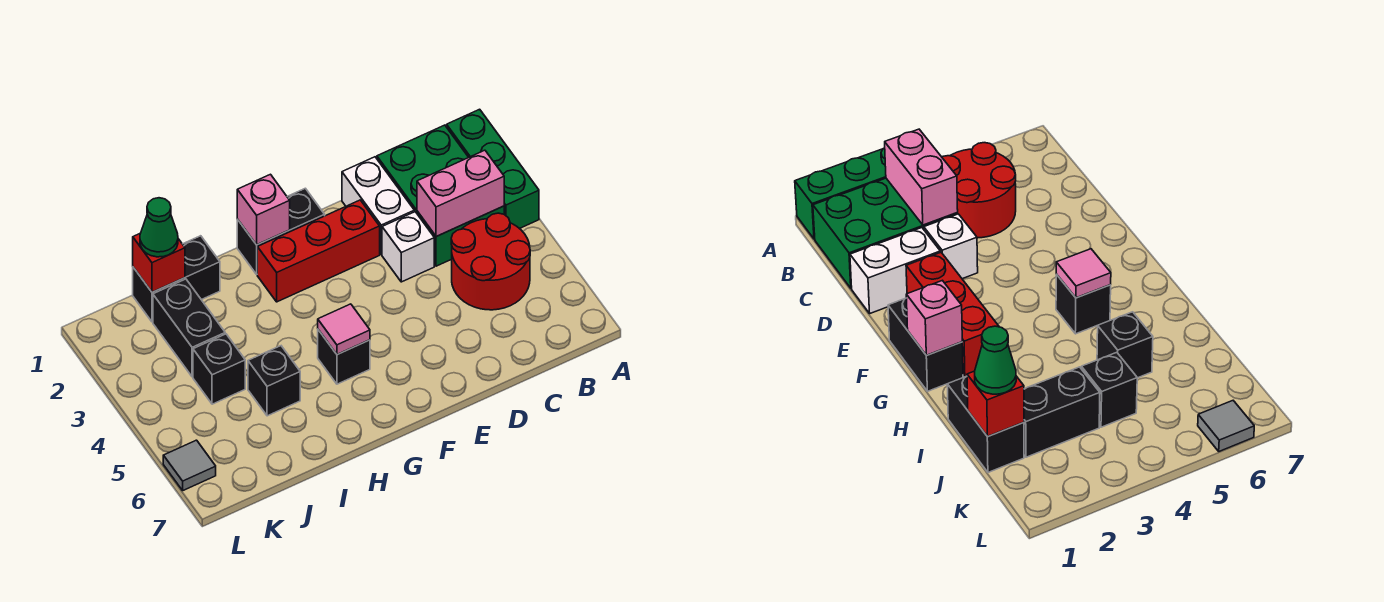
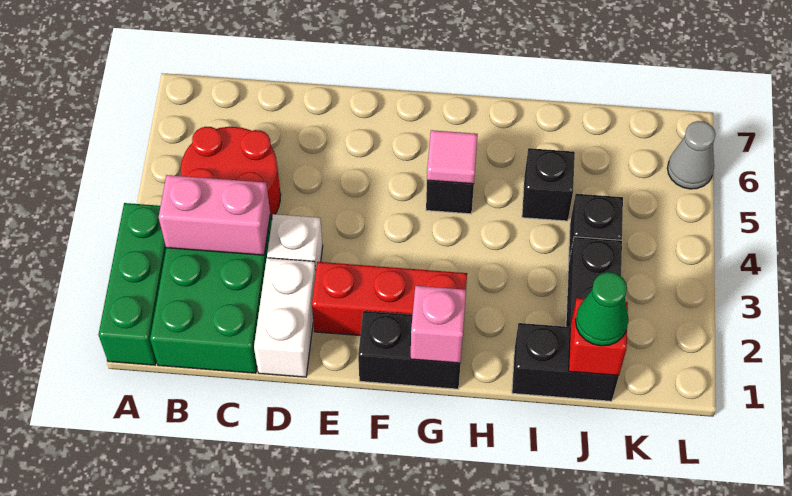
grey tile L6 level 1 -> grey cone L6 level 1

